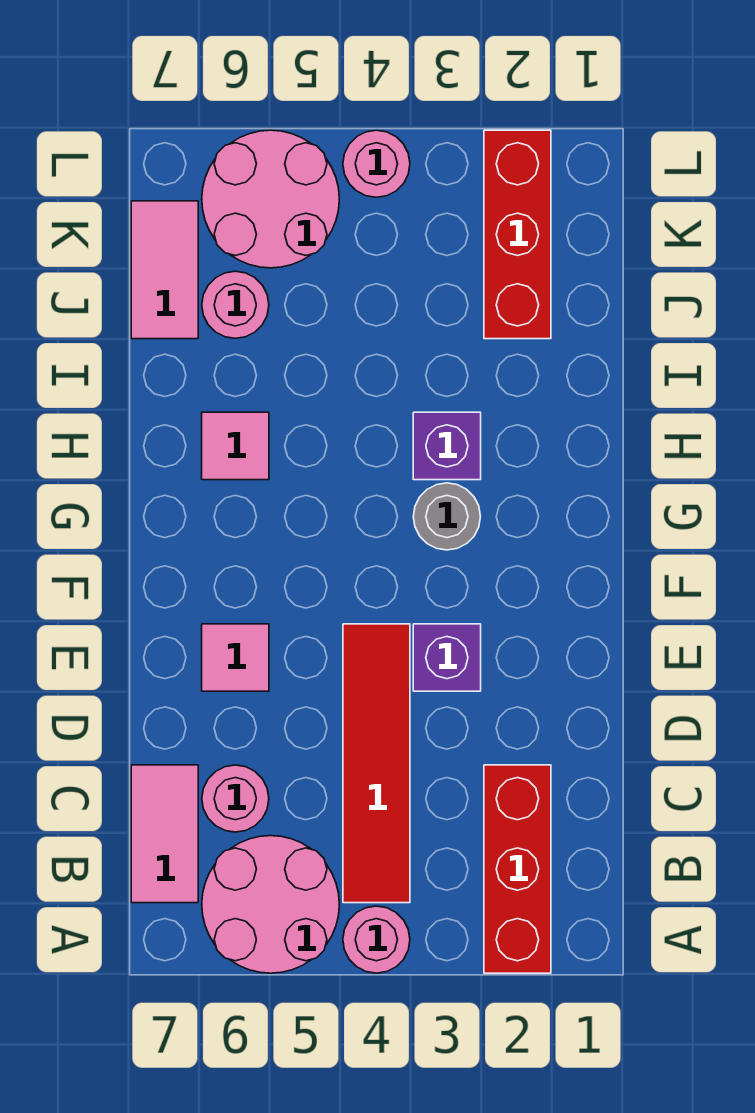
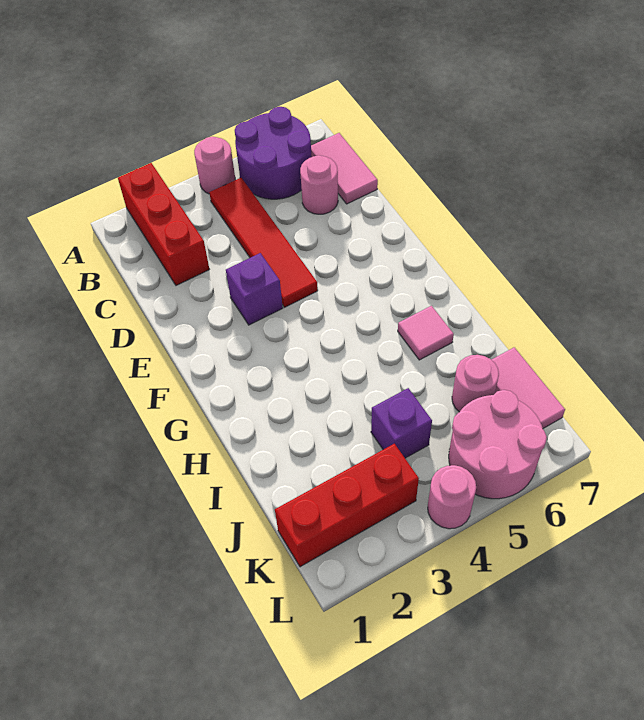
pink round brick A5:B6 level 1 -> purple round brick A5:B6 level 1
pink tile E6 level 1 -> none
grey round brick G3 level 1 -> none
purple brick H3 level 1 -> purple brick J4 level 1
red brick J2:L2 level 1 -> red brick K1:K3 level 1

